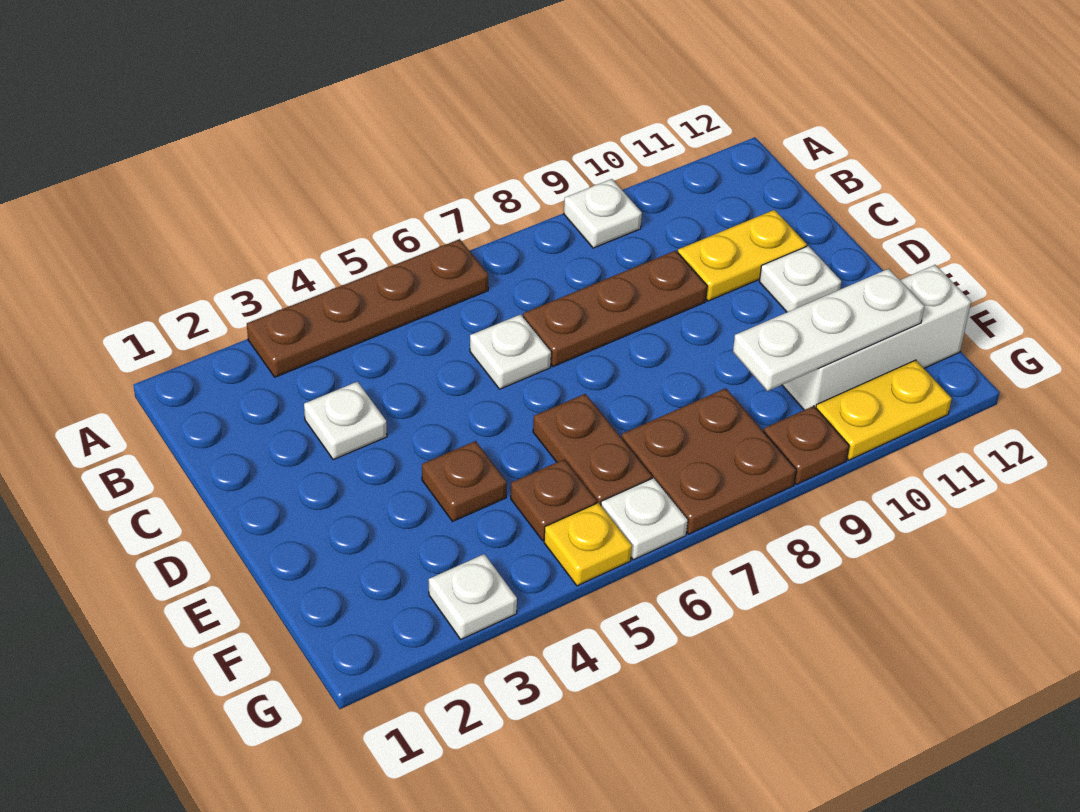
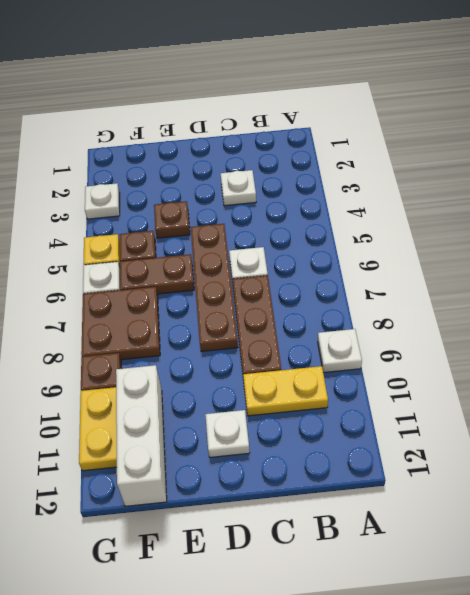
brown plate A3:A6 level 1 -> brown plate D5:D8 level 1
yellow plate C10:C11 level 1 -> yellow plate B10:C10 level 1
white plate F9:F11 level 2 -> none

